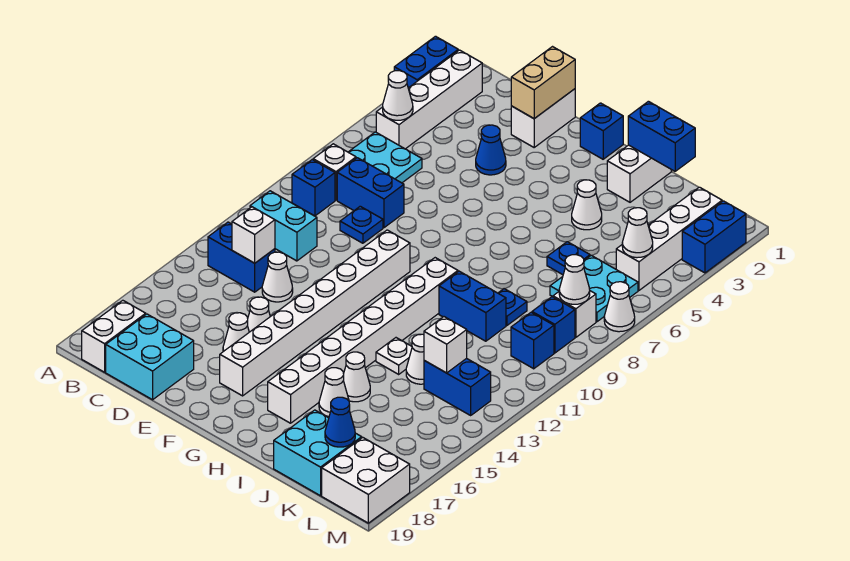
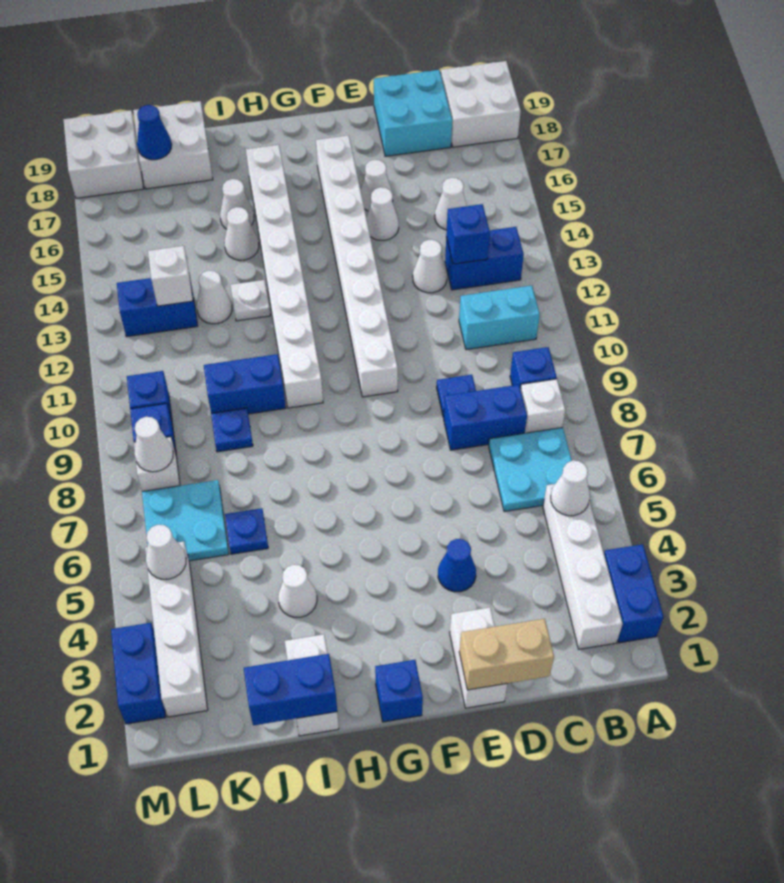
white brick B18:B19 level 1 -> white brick A18:B19 level 1
white brick C13 level 2 -> blue brick C13 level 2
tan brick E1:E2 level 2 -> tan brick D1:E1 level 2
cyan brick J18:K19 level 1 -> white brick J18:K19 level 1
white cone M7 level 1 -> white cone C15 level 1

